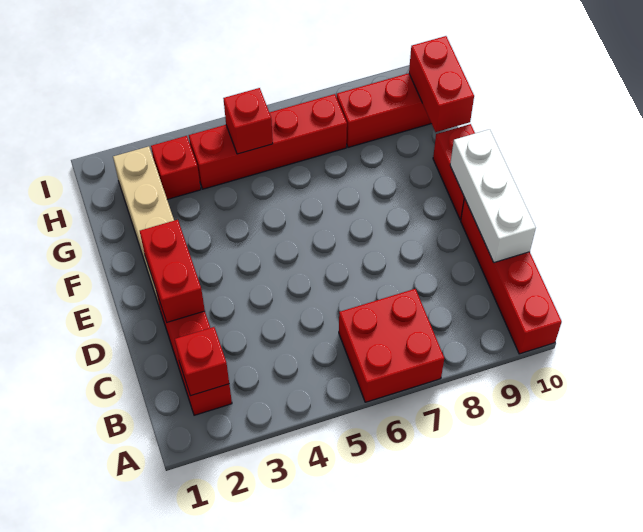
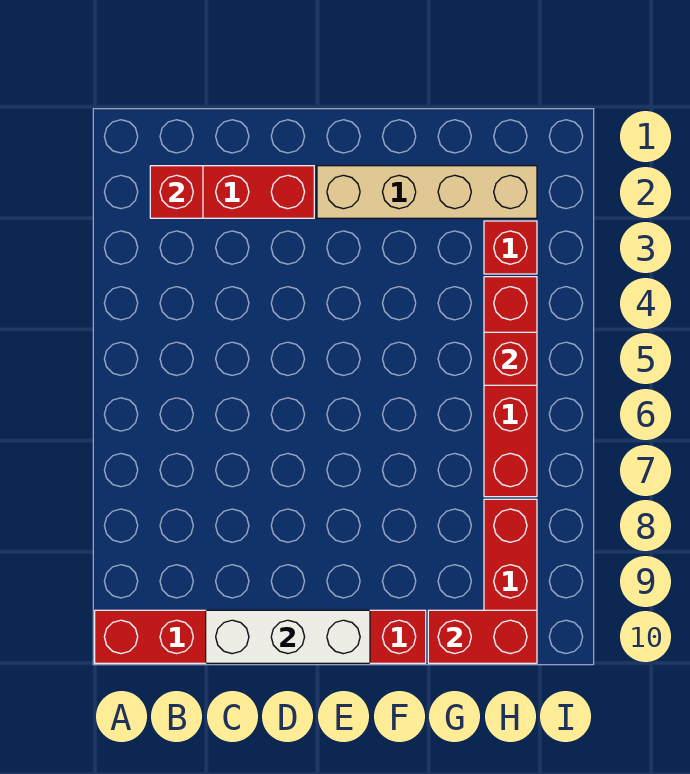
red brick A6:B7 level 1 -> none
red brick D2:E2 level 2 -> none

